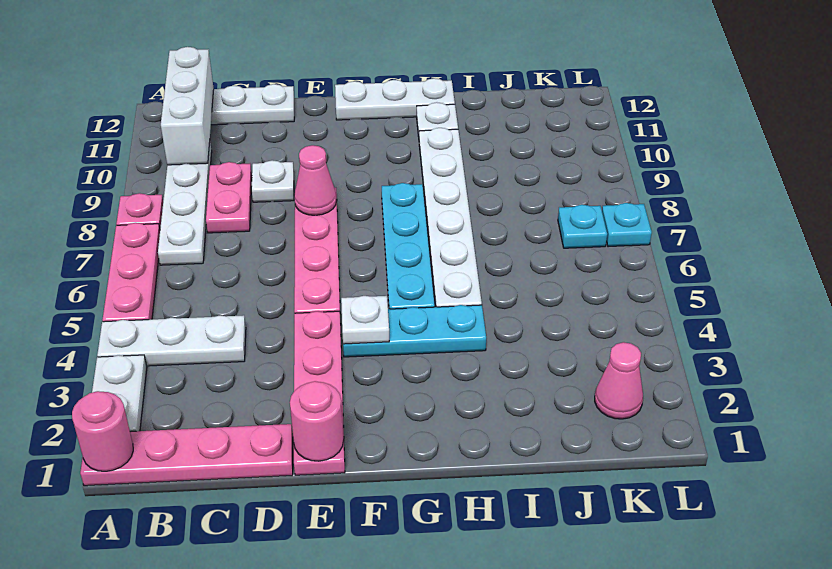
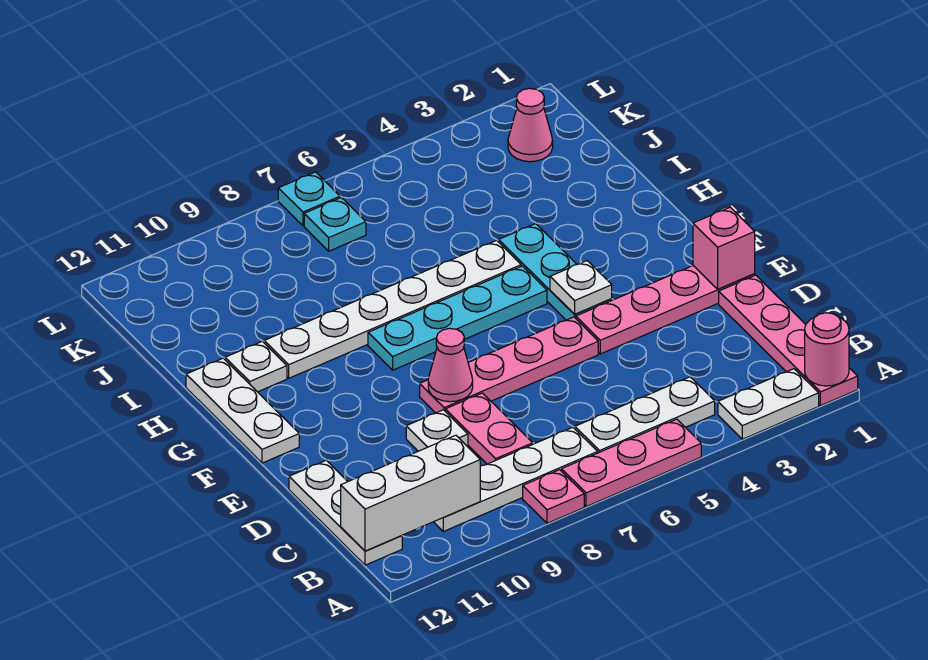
white plate A4:C4 level 1 -> white plate B4:B6 level 1
pink plate C8:C9 level 1 -> pink plate C8:D8 level 1
pink round brick E1 level 2 -> pink brick E1 level 2

